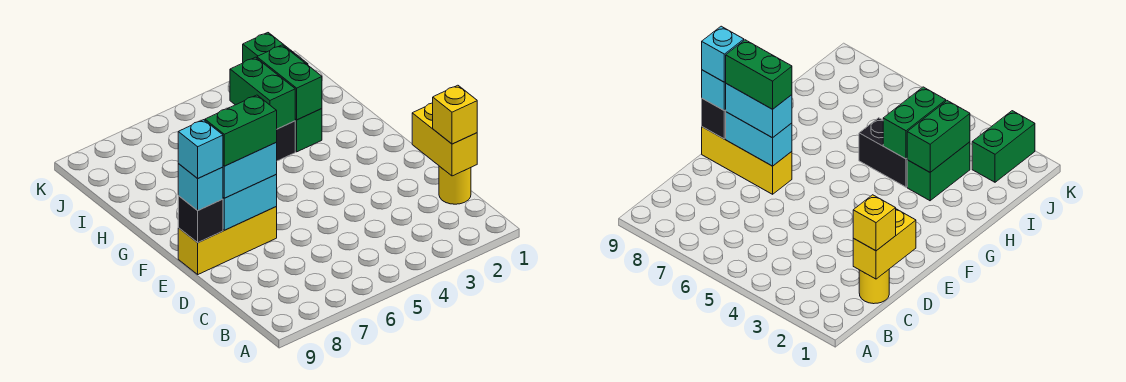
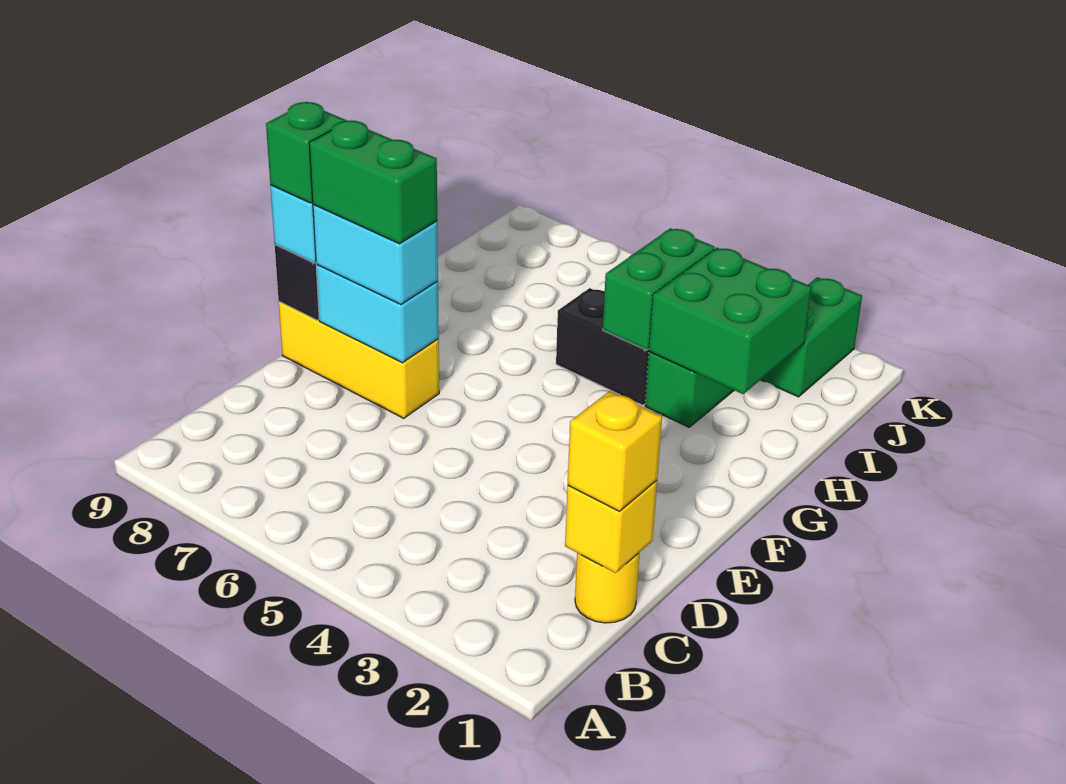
yellow brick C1:D1 level 2 -> yellow brick C1 level 2
cyan brick E9 level 4 -> green brick E9 level 4
green brick H3:I3 level 2 -> green brick H2:I3 level 2

